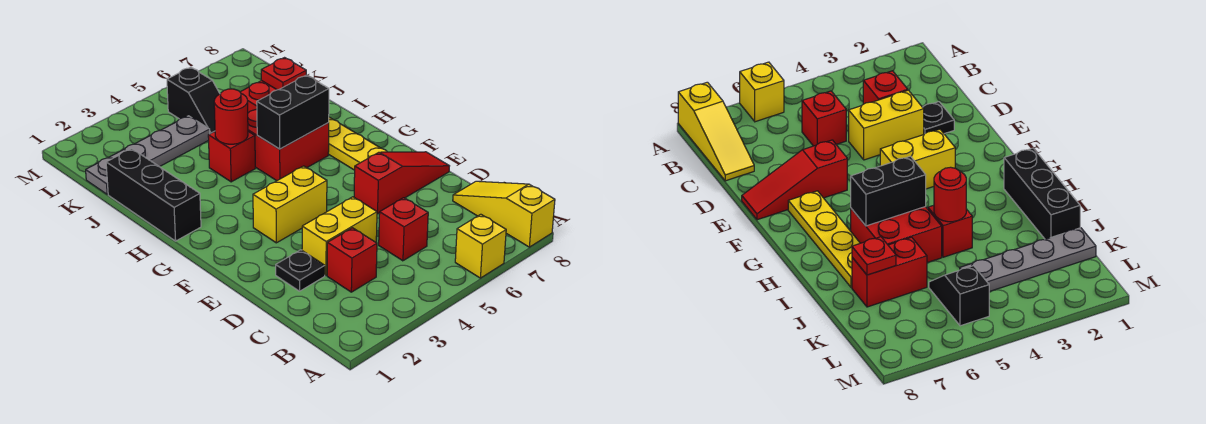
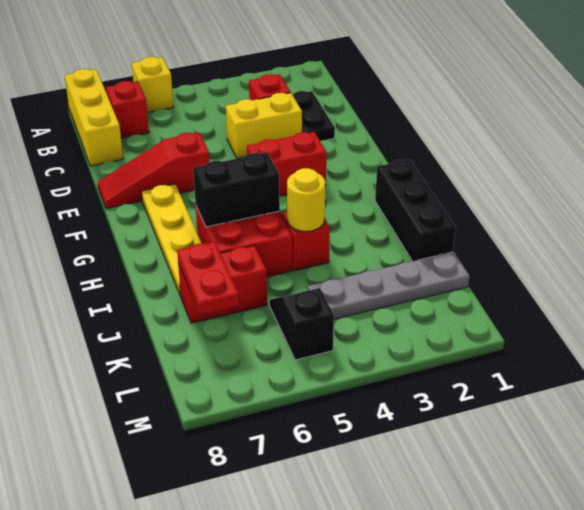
yellow slope A8:C8 level 1 top A -> yellow brick A8:C8 level 1
red brick C5 level 1 -> red brick B7 level 1
black plate D2 level 1 -> black plate C2:D2 level 1
yellow brick F3:F4 level 1 -> red brick F3:F4 level 1
red round brick I4 level 2 -> yellow round brick I4 level 2
red plate J7 level 2 -> red plate J7:K7 level 2

